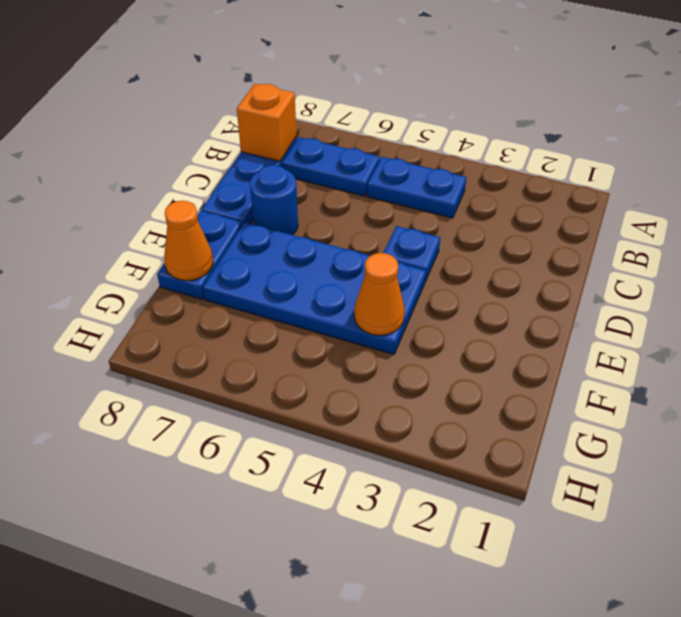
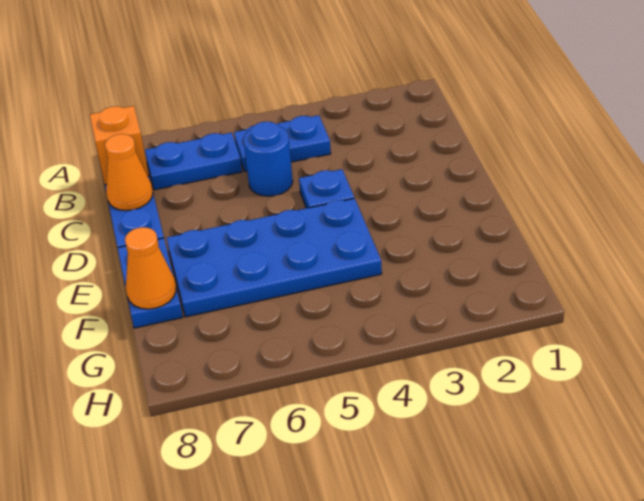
blue round brick D7 level 1 -> blue round brick C5 level 1
orange cone F4 level 2 -> orange cone C8 level 2

